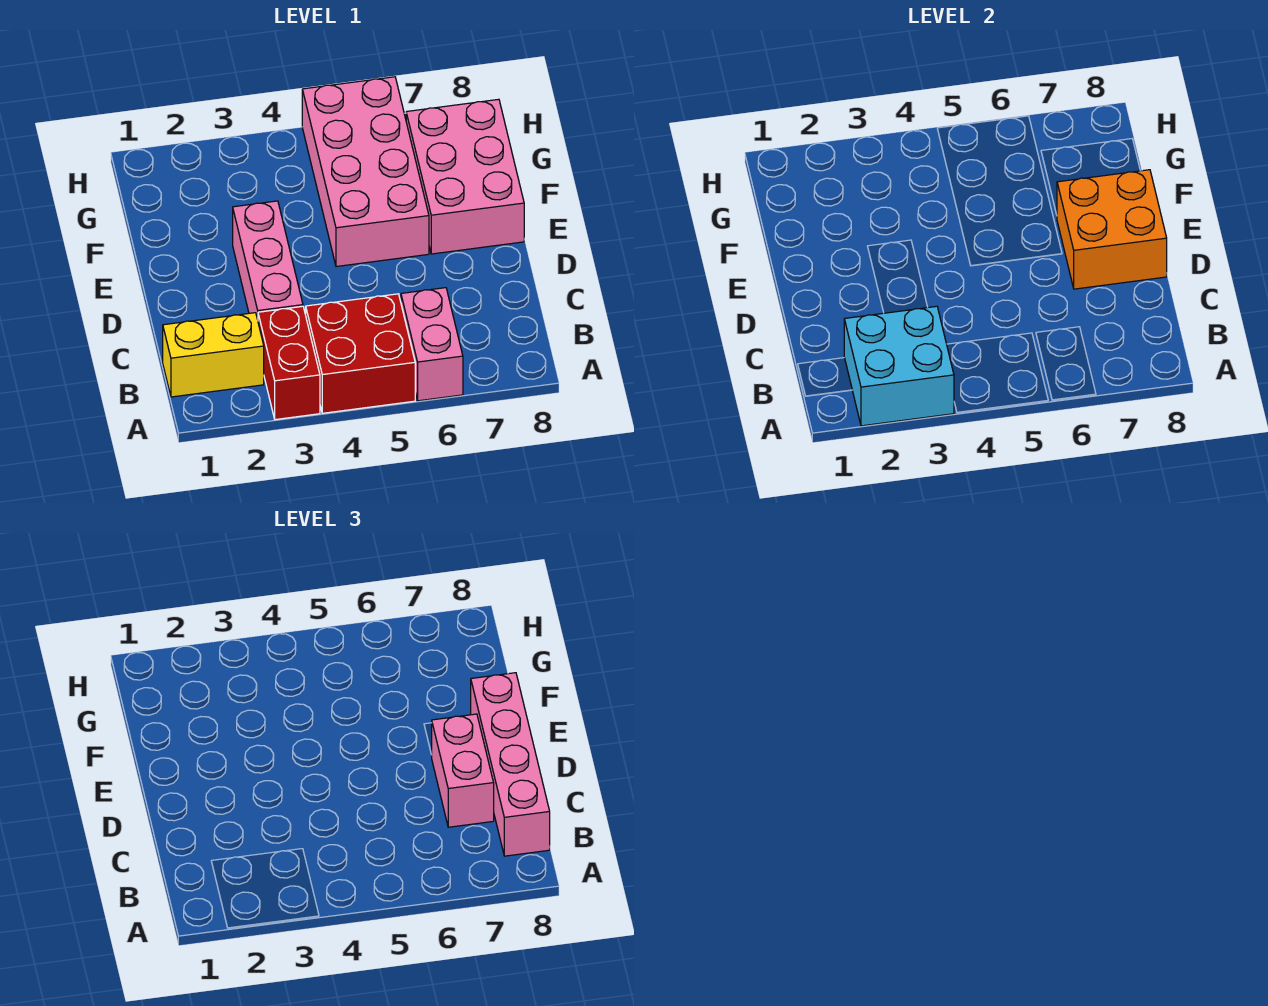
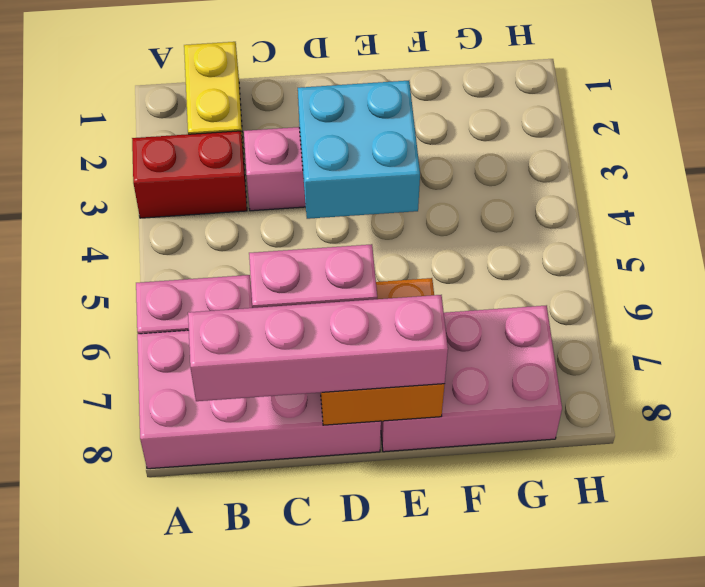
cyan brick A2:B3 level 2 -> cyan brick D3:E4 level 2
red brick A4:B5 level 1 -> none
pink brick E5:H6 level 1 -> pink brick A7:D8 level 1

